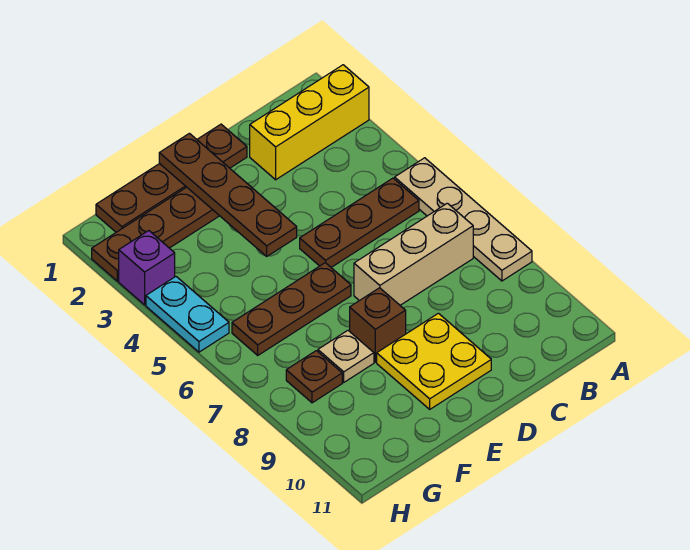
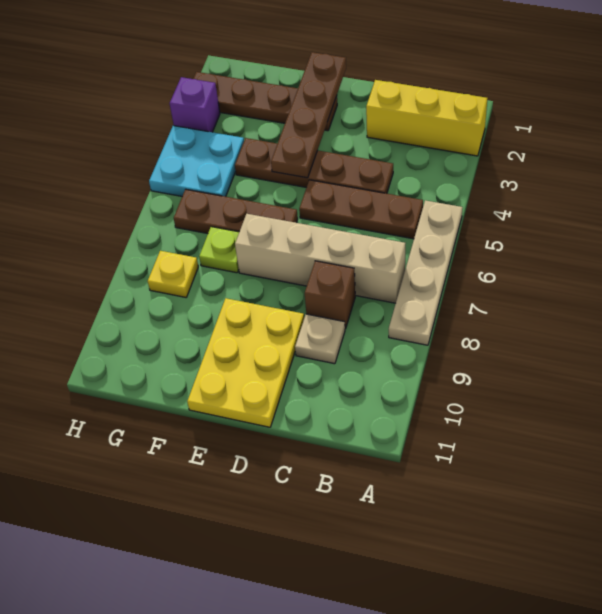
tan brick B7:D7 level 1 -> tan brick B7:E7 level 1
brown plate D1:G1 level 1 -> brown plate C4:F4 level 1
yellow plate D9:E10 level 1 -> yellow plate D9:E11 level 1
brown brick E8 level 1 -> brown brick C8 level 1
none -> lime plate F7 level 1
tan plate F8 level 1 -> tan plate C9 level 1
brown plate G8 level 1 -> yellow plate G8 level 1
cyan plate H4:H5 level 1 -> cyan plate G4:H5 level 1

